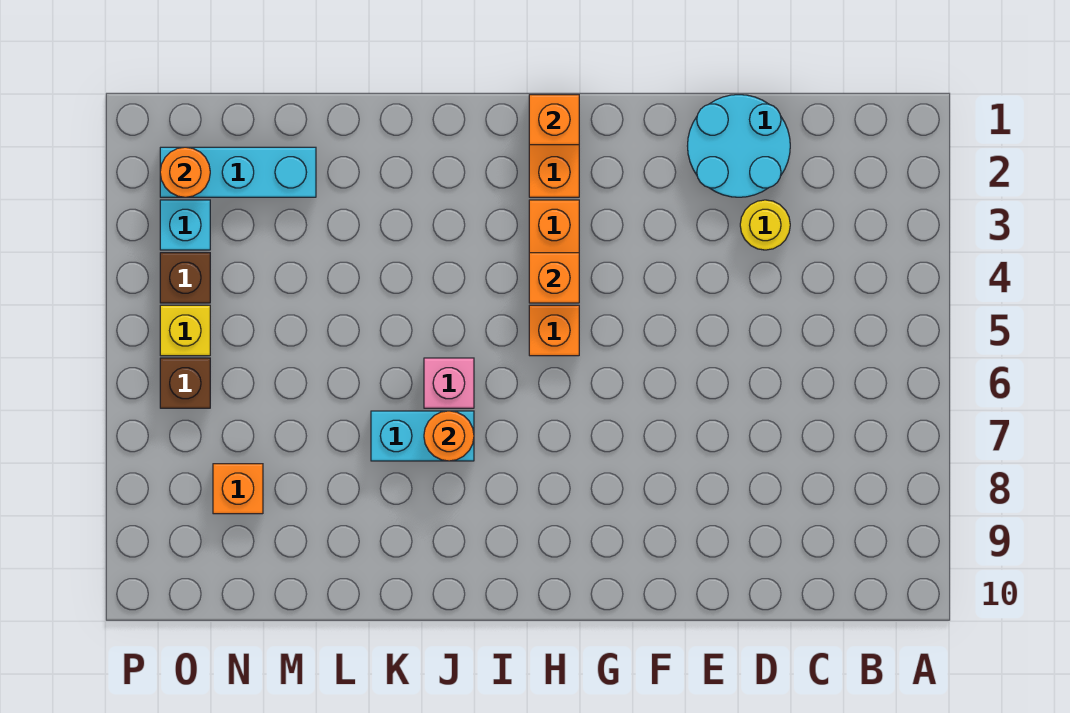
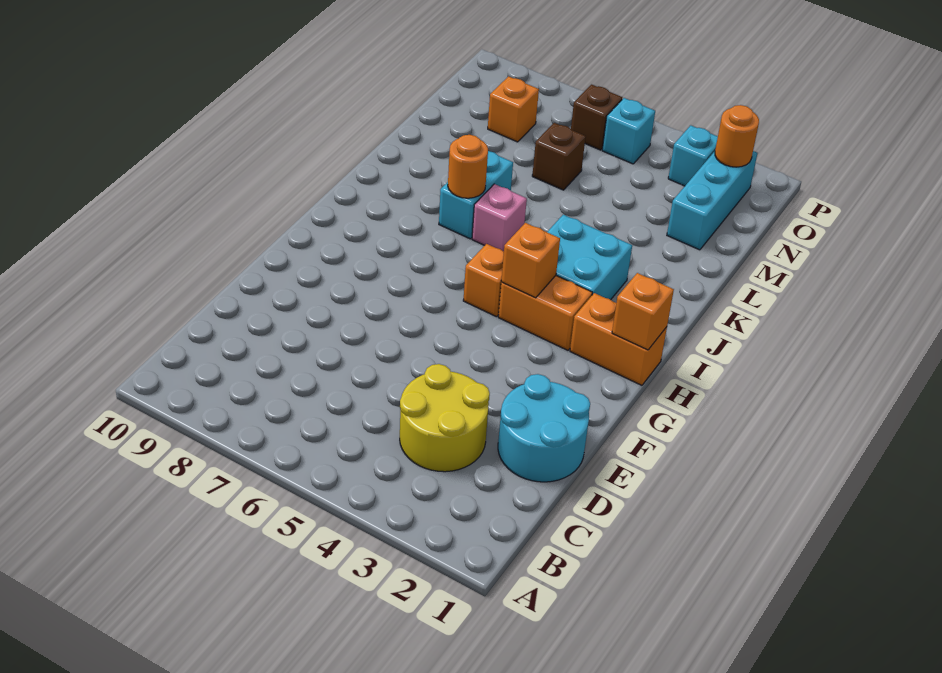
yellow round brick D3 level 1 -> yellow round brick C3:D4 level 1
none -> cyan brick I3:J4 level 1
brown brick O4 level 1 -> brown brick M6 level 1
yellow brick O5 level 1 -> cyan brick O5 level 1

